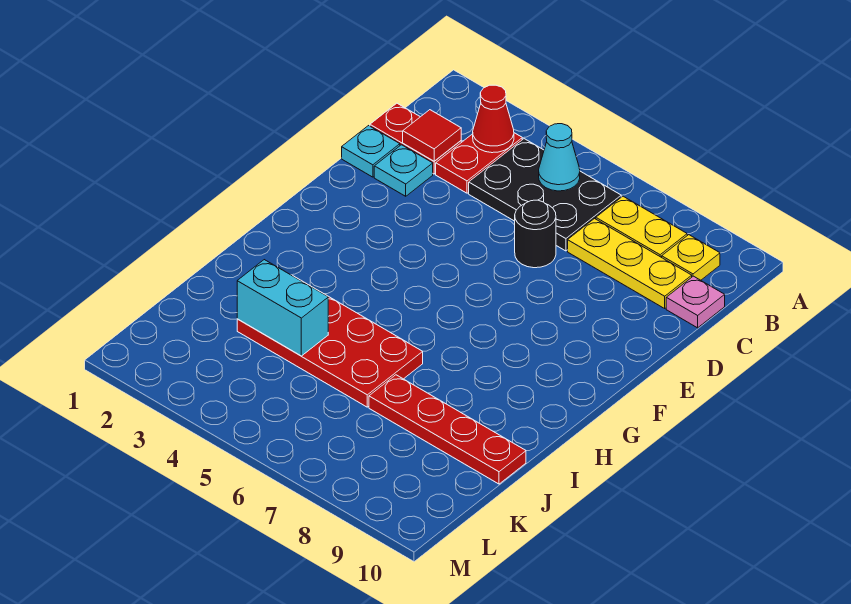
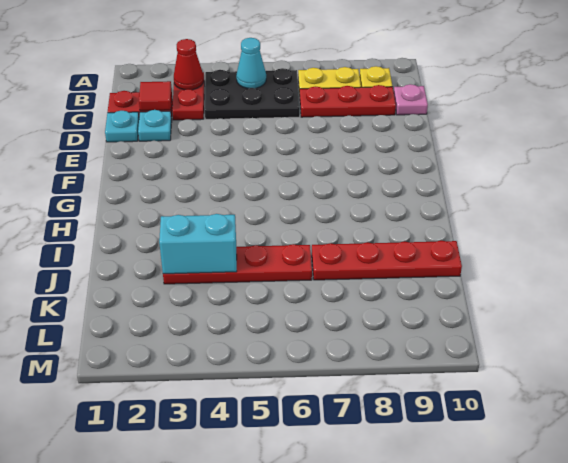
yellow plate C7:C9 level 1 -> red plate C7:C9 level 1
black round brick D6 level 1 -> none
red plate I3:J6 level 1 -> red plate J3:J6 level 1

